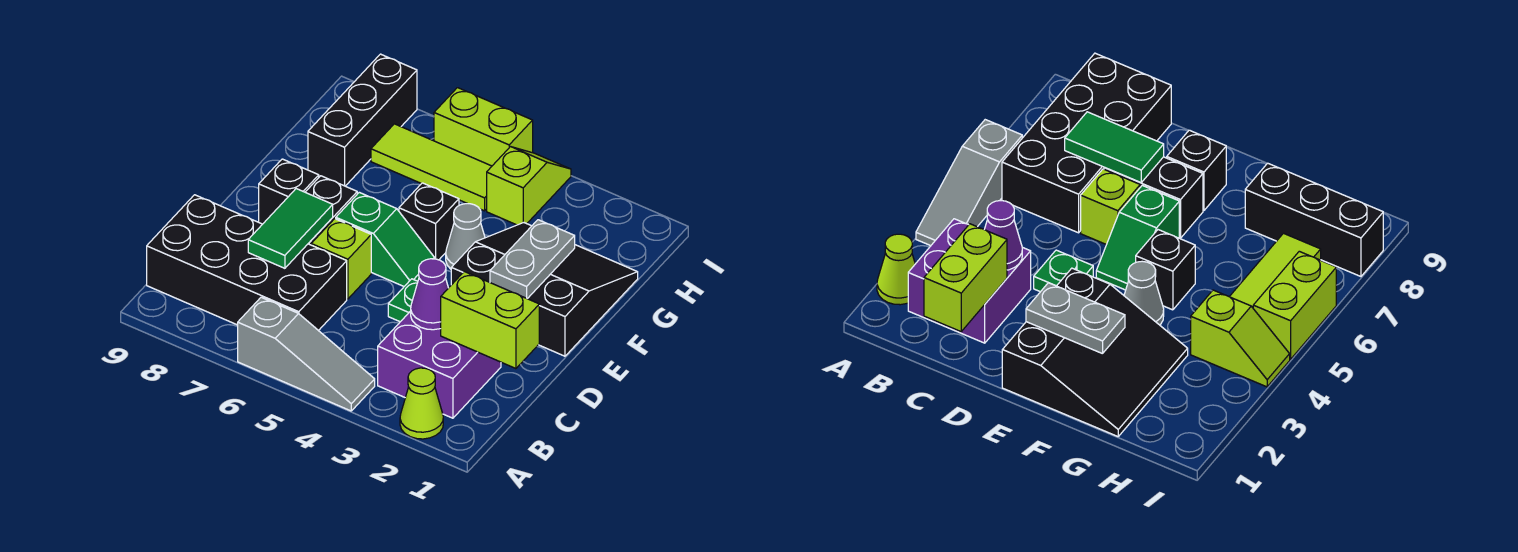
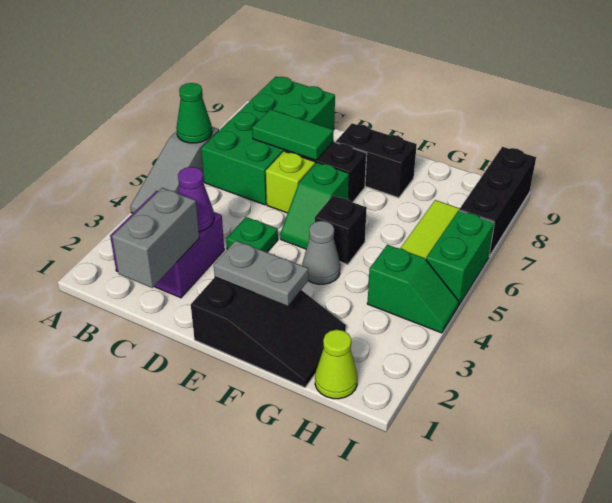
lime cone A2 level 1 -> lime cone H1 level 1
none -> green cone A6 level 2
black brick B6:C9 level 1 -> green brick B6:C9 level 1
lime brick C1:C2 level 2 -> grey brick C1:C2 level 2
black slope E1:G3 level 1 top E -> black slope E1:G2 level 1 top E
black brick E8 level 1 -> black brick E8:F8 level 1
black brick G8:I8 level 1 -> black brick I7:I9 level 1
lime slope H4:I4 level 1 top H -> green slope H4:I4 level 1 top H
lime brick I5:I6 level 1 -> green brick I5:I6 level 1

